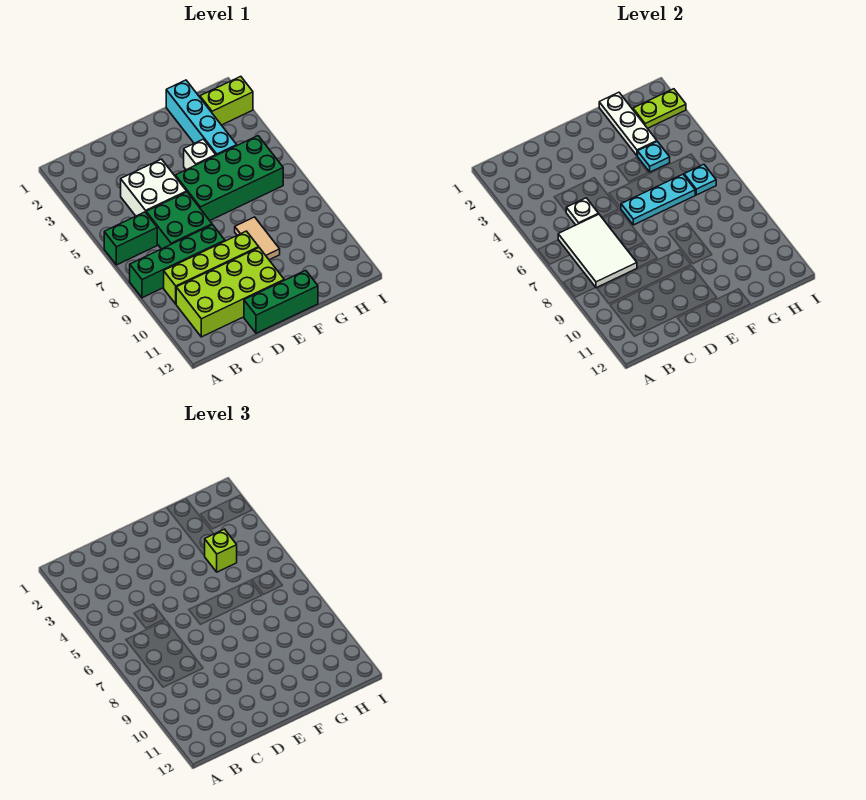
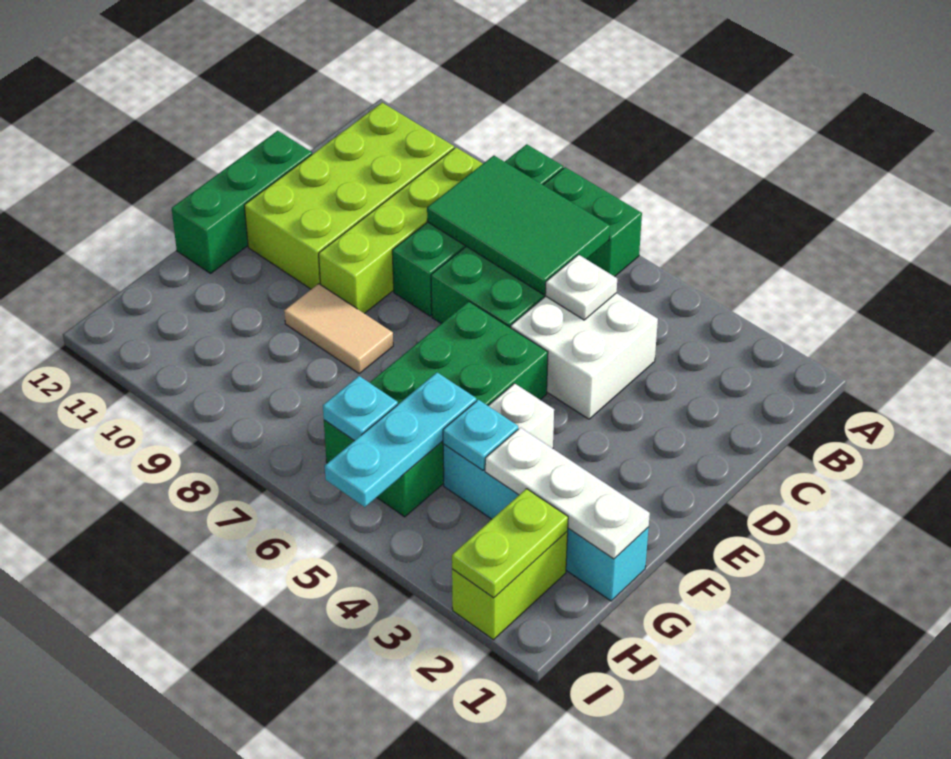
green brick A6:B6 level 1 -> green brick A6:A7 level 1
white tile B6:C8 level 2 -> green tile B6:C8 level 2
cyan plate E6:G6 level 2 -> cyan plate G5:I5 level 2
lime brick G4 level 3 -> none

